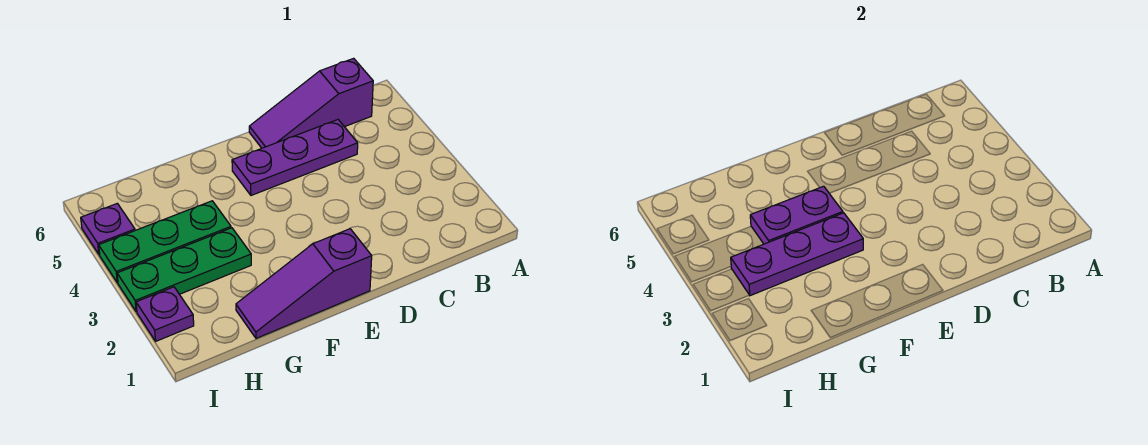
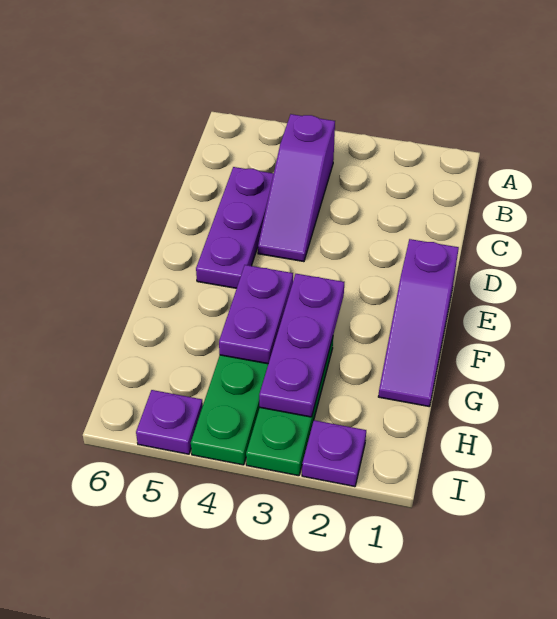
purple slope B6:D6 level 1 top B -> purple slope B4:D4 level 1 top B

